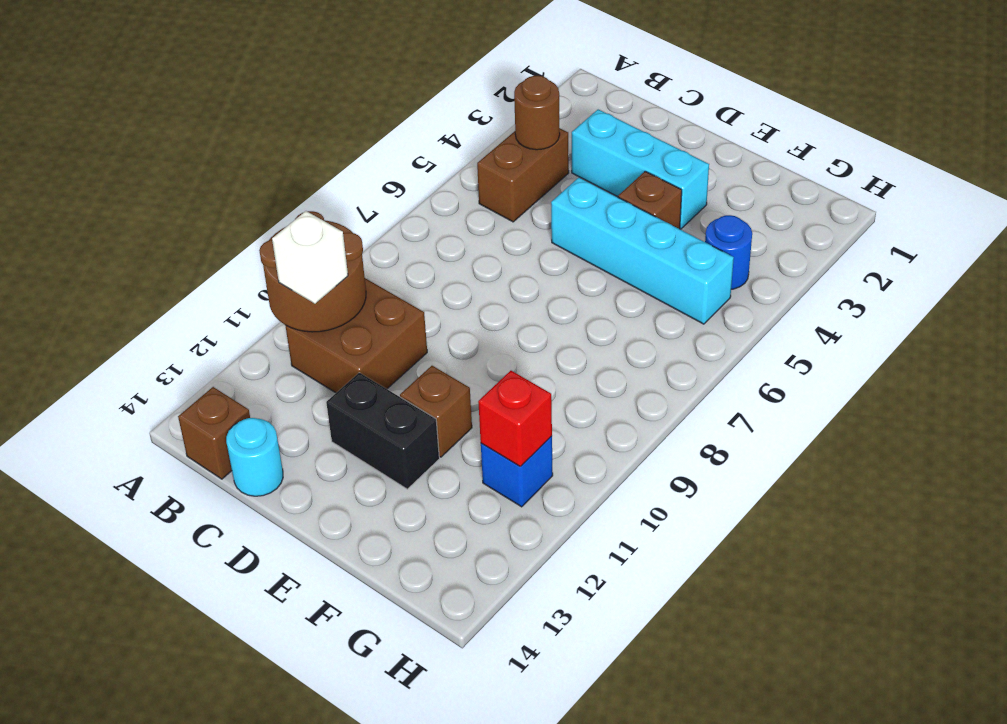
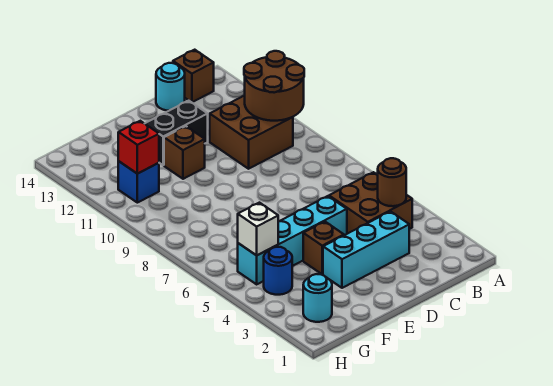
brown brick B4:B5 level 1 -> brown brick B4:C5 level 1
white brick B11 level 3 -> white brick G5 level 2
none -> cyan round brick G2 level 1

